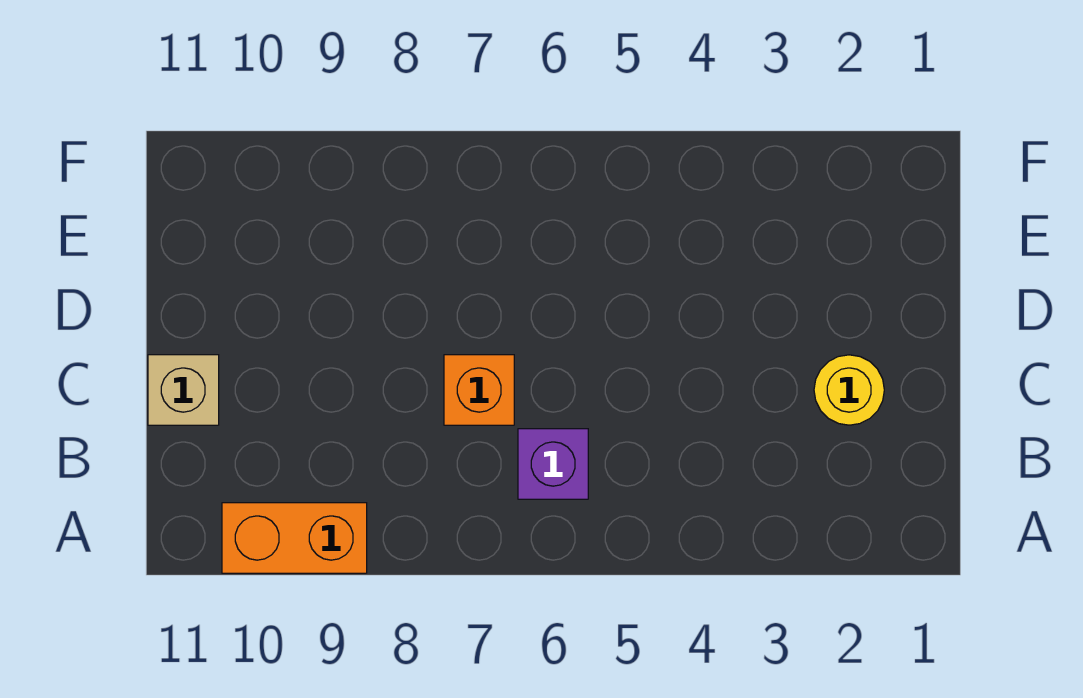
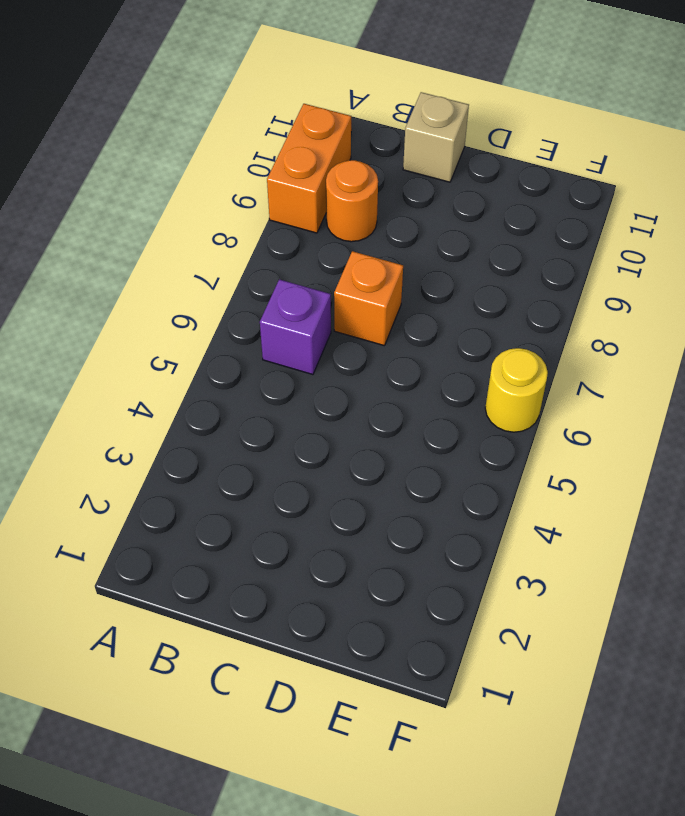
none -> orange round brick B9 level 1
yellow round brick C2 level 1 -> yellow round brick F6 level 1

